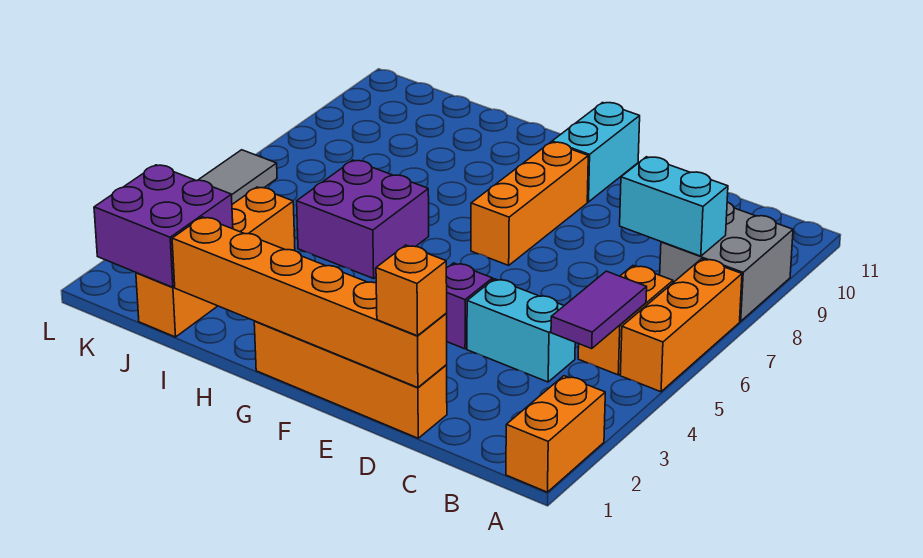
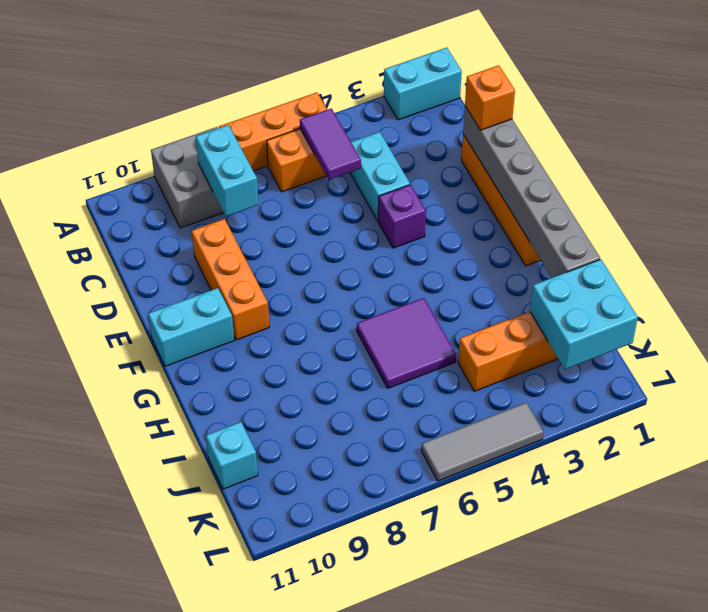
orange brick A1:A2 level 1 -> cyan brick A1:A2 level 1
purple tile B4:B5 level 2 -> purple tile B5:C5 level 2
orange brick D1:I1 level 2 -> grey brick D1:I1 level 2
orange brick F7:F9 level 1 -> orange brick D9:F9 level 1
purple brick H5:I6 level 1 -> purple tile H5:I6 level 1
purple brick J1:K2 level 2 -> cyan brick J1:K2 level 2
none -> cyan brick J11 level 1

